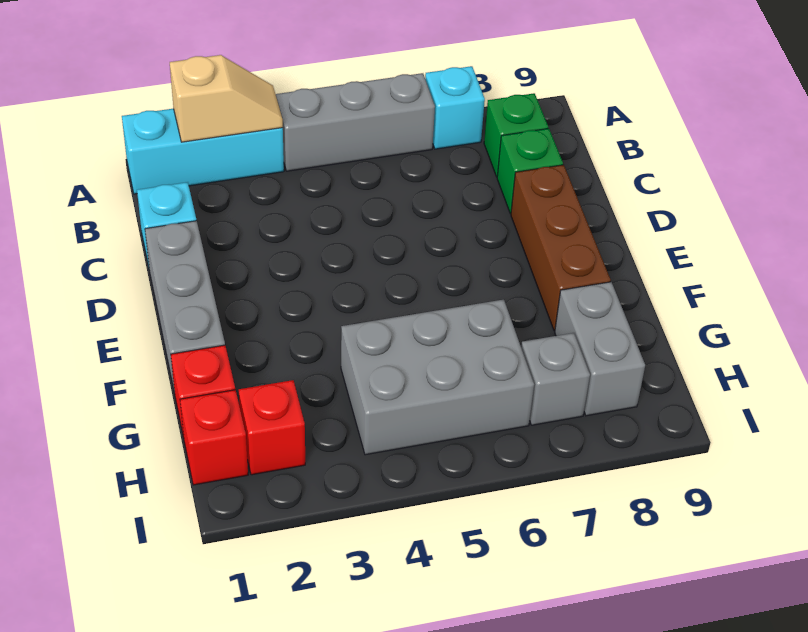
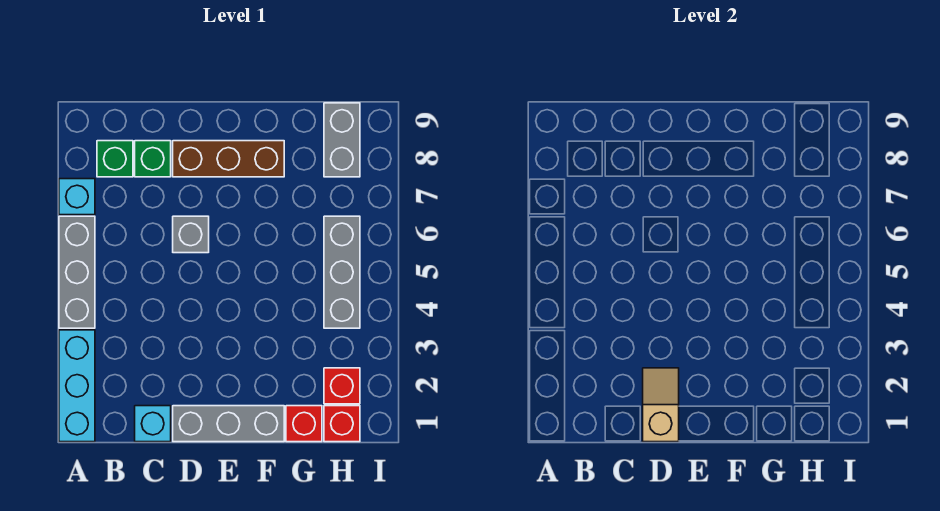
tan slope A2:A3 level 2 top 2 -> tan slope D1:D2 level 2 top 1
grey brick G4:H6 level 1 -> grey brick H4:H6 level 1
grey brick G8:H8 level 1 -> grey brick H8:H9 level 1
grey brick H7 level 1 -> grey brick D6 level 1

